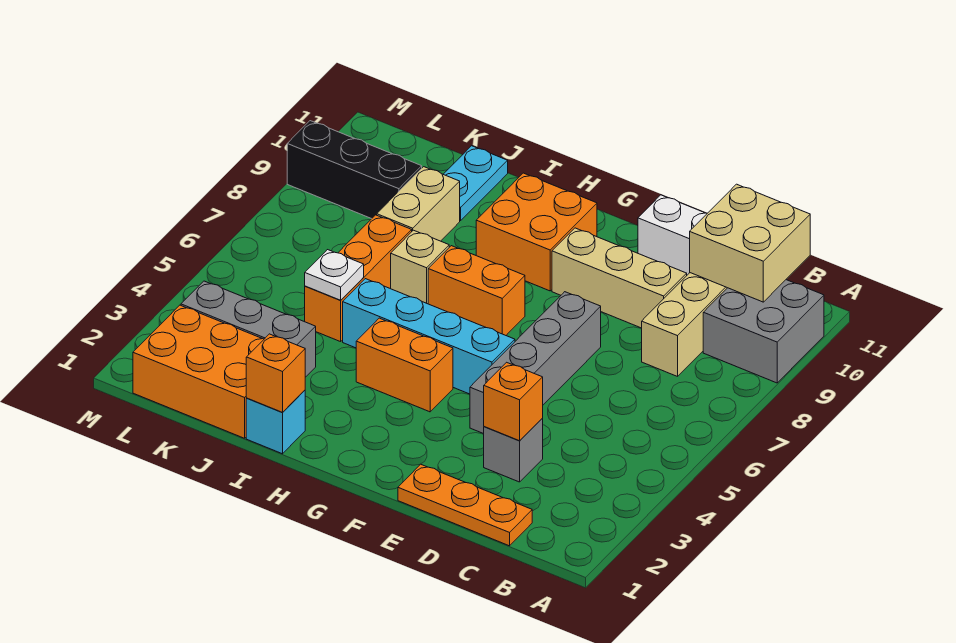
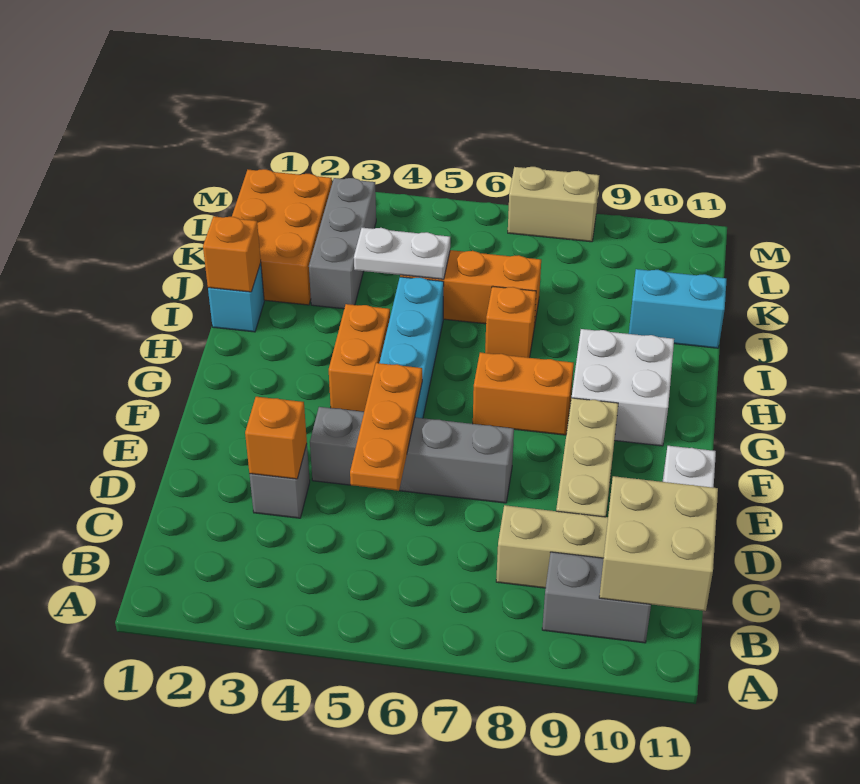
grey brick A9:B10 level 1 -> grey brick B9:B10 level 1
orange plate C1:E1 level 1 -> orange plate D5:F5 level 2
orange brick G7:H7 level 1 -> orange brick G7:G8 level 1
orange brick G9:H10 level 1 -> white brick G9:H10 level 1
tan brick I7 level 1 -> orange brick I7 level 1
white plate J5 level 2 -> white plate J4:J5 level 2
tan brick J8:J9 level 1 -> tan brick M7:M8 level 1
cyan plate J10:J11 level 1 -> cyan brick J10:J11 level 1
black brick K9:M9 level 1 -> none

